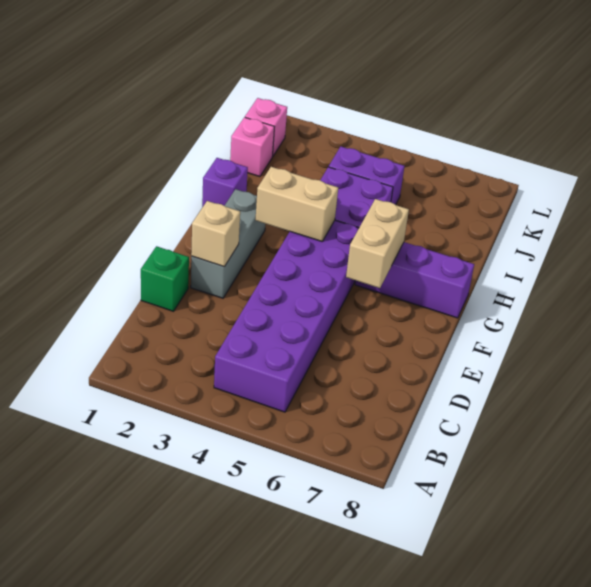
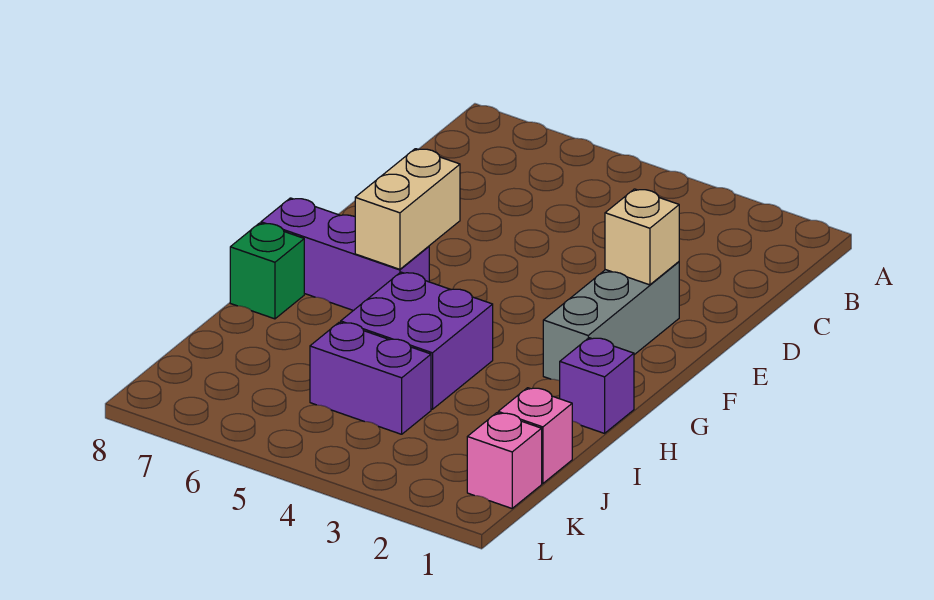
purple brick B4:G5 level 1 -> none
green brick D1 level 1 -> green brick H8 level 1
tan brick G3:G4 level 2 -> none

